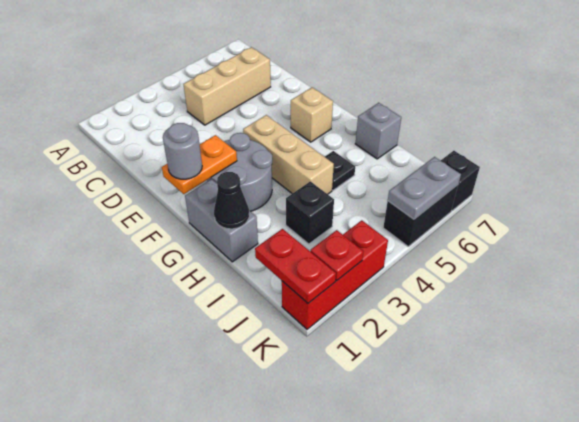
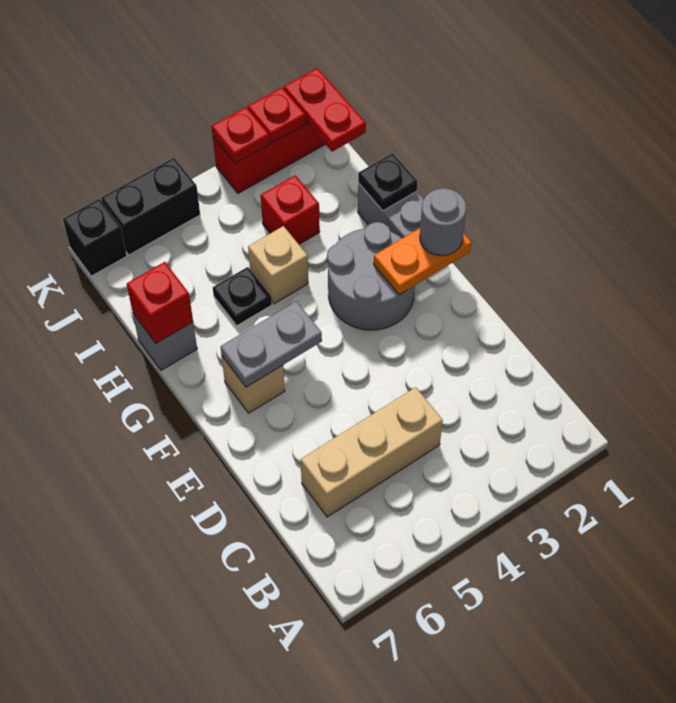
tan brick F4:H4 level 1 -> tan brick H4 level 1
black cone H1 level 2 -> black plate H1 level 2
none -> red brick H7 level 2
black brick I3 level 1 -> red brick I3 level 1
none -> red plate K3 level 2
grey plate K5:K6 level 2 -> grey plate F5:F6 level 2

